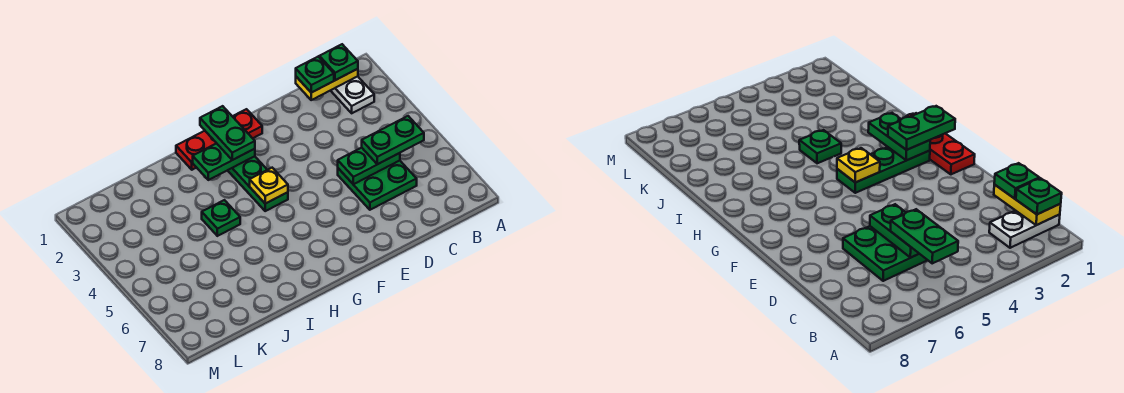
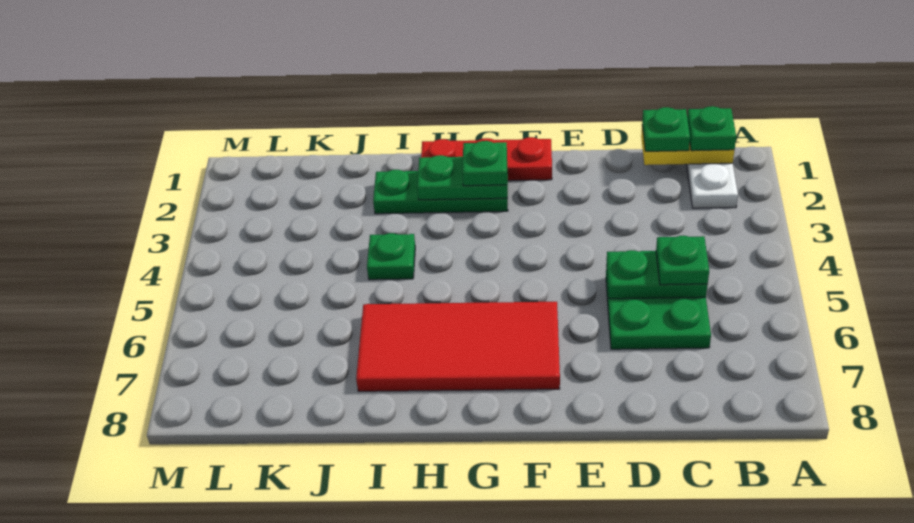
green plate B5:C5 level 3 -> green plate C5 level 3
none -> red tile F6:I7 level 1
green plate G1:G2 level 3 -> green plate G2 level 3
green plate G2:G4 level 1 -> green plate G2:I2 level 1
yellow plate G4 level 2 -> none

